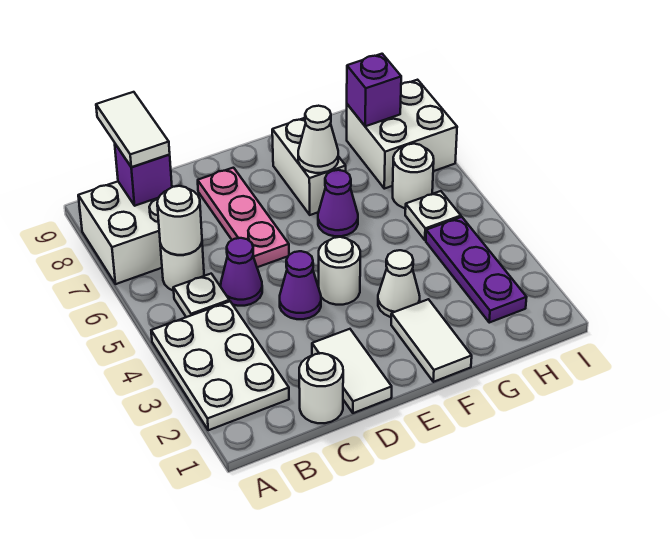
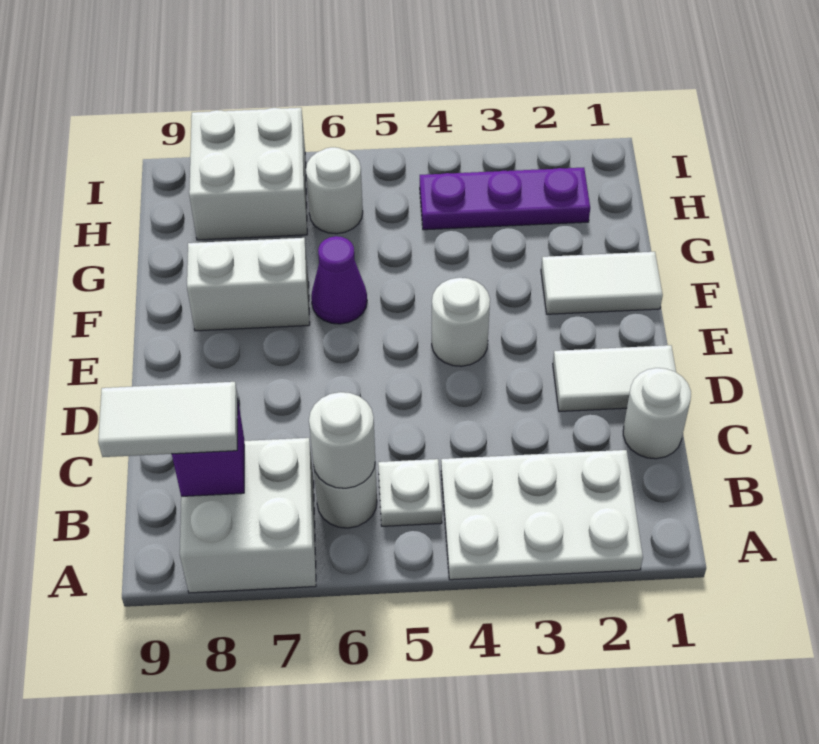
purple cone C5 level 1 -> none
purple cone D4 level 1 -> none
pink plate D6:D8 level 1 -> none
white cone F3 level 1 -> none
white cone F7 level 2 -> none
white plate H5 level 1 -> none
purple brick H8 level 2 -> none

